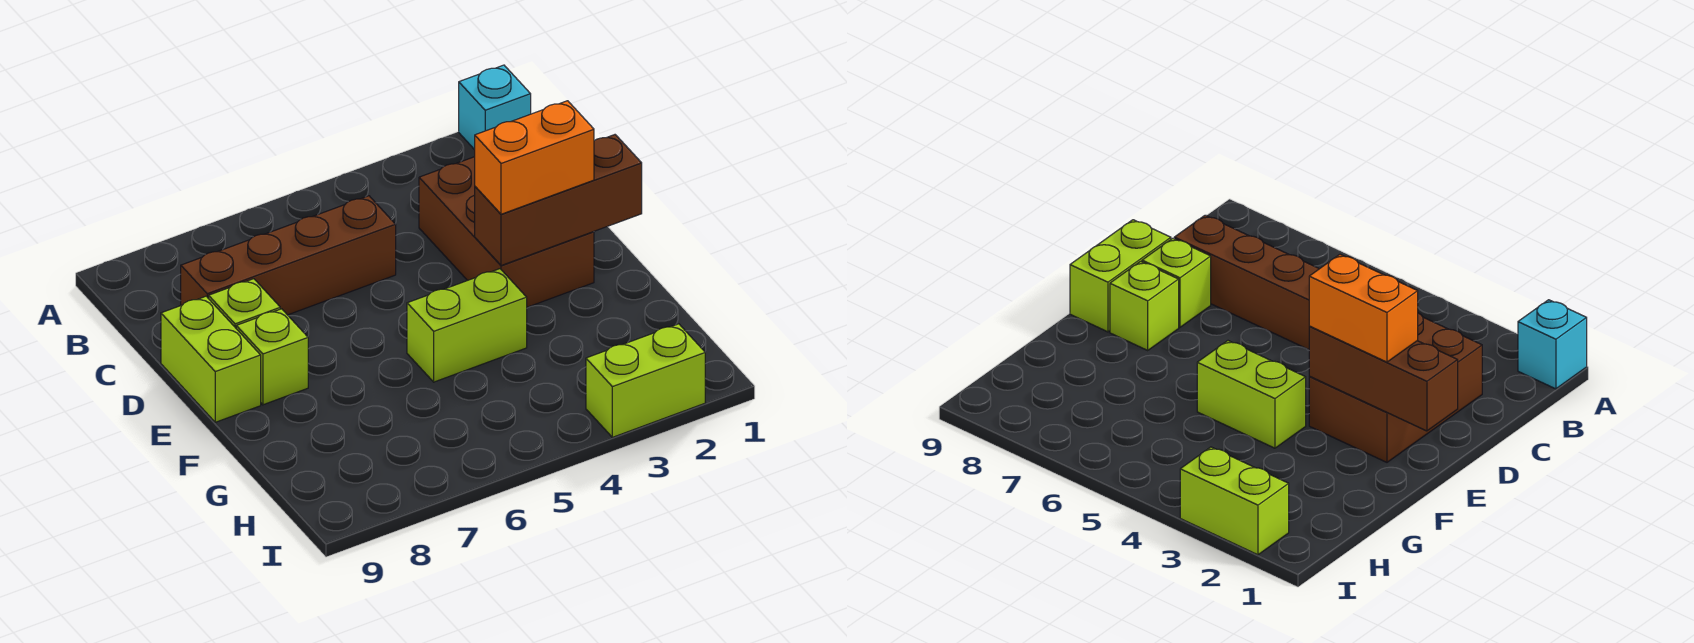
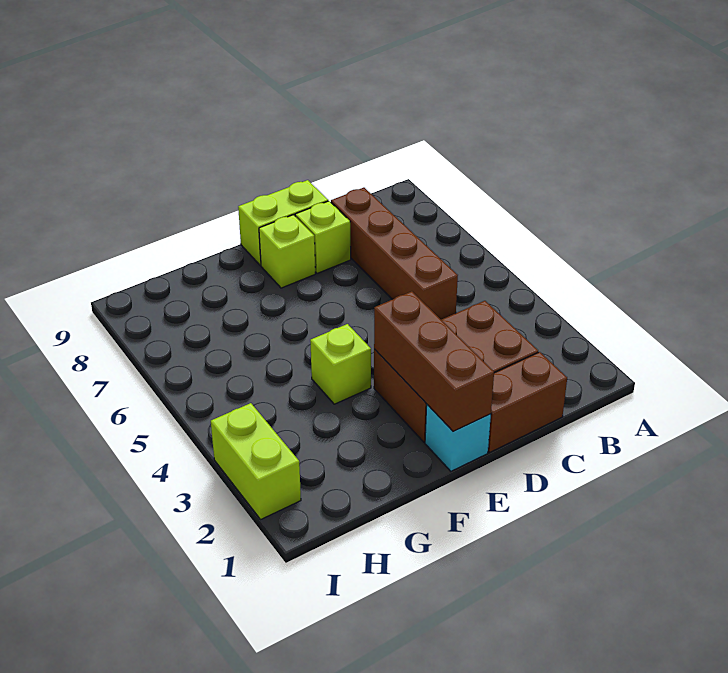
cyan brick A1 level 1 -> cyan brick E1 level 1
none -> brown brick C1:D1 level 1
orange brick E2:E3 level 3 -> none
lime brick F4:F5 level 1 -> lime brick F4 level 1

